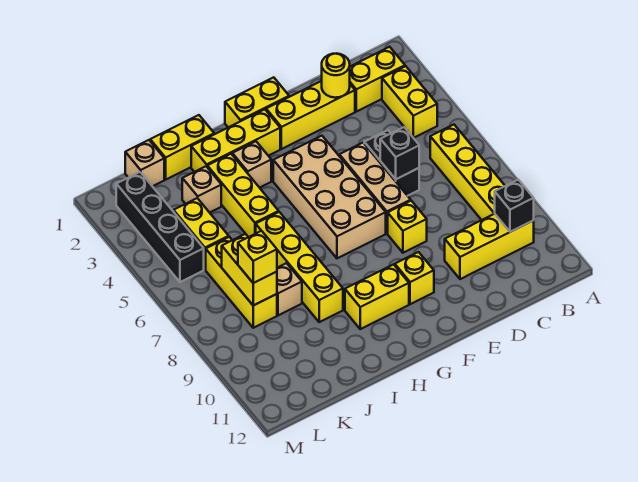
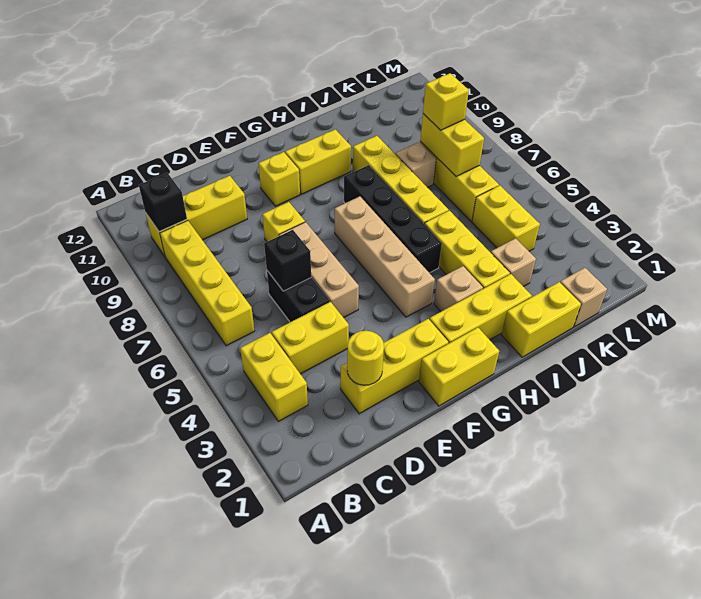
yellow brick B2:C2 level 1 -> yellow brick C4:D4 level 1
tan brick F4:G7 level 1 -> tan brick G4:G7 level 1
black brick L2:L5 level 1 -> black brick H5:H8 level 1

